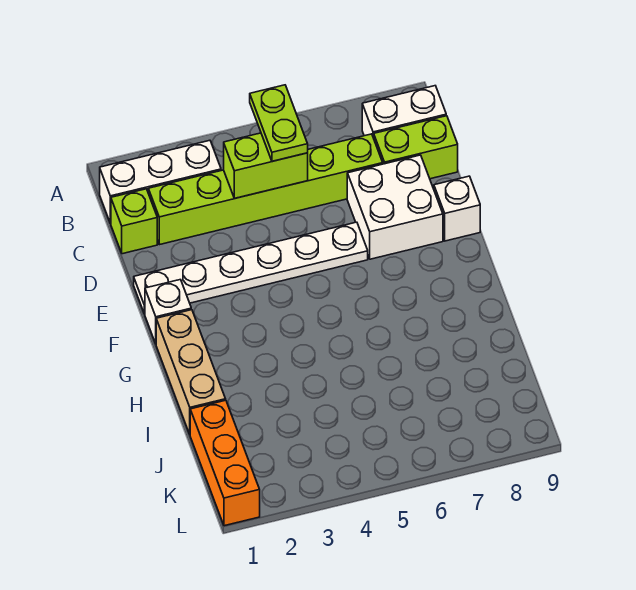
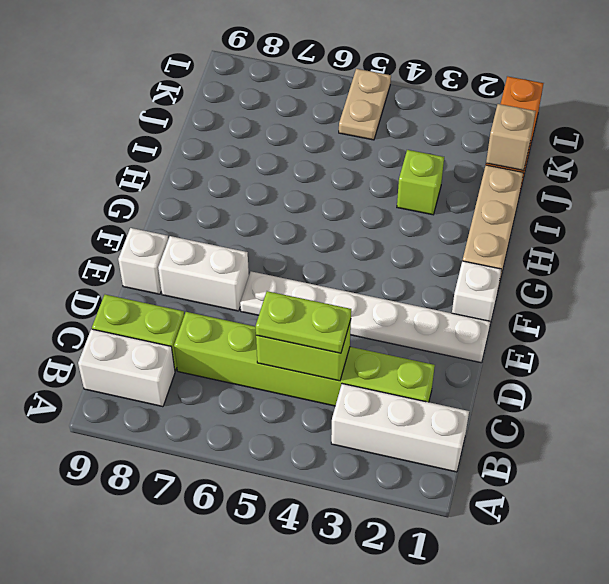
lime plate B5:C5 level 3 -> lime plate C4:C5 level 3
lime brick C1 level 1 -> lime brick I3 level 1
white brick D7:E8 level 1 -> white brick E7:E8 level 1
none -> tan brick J1 level 2
none -> tan plate K5:L5 level 1

